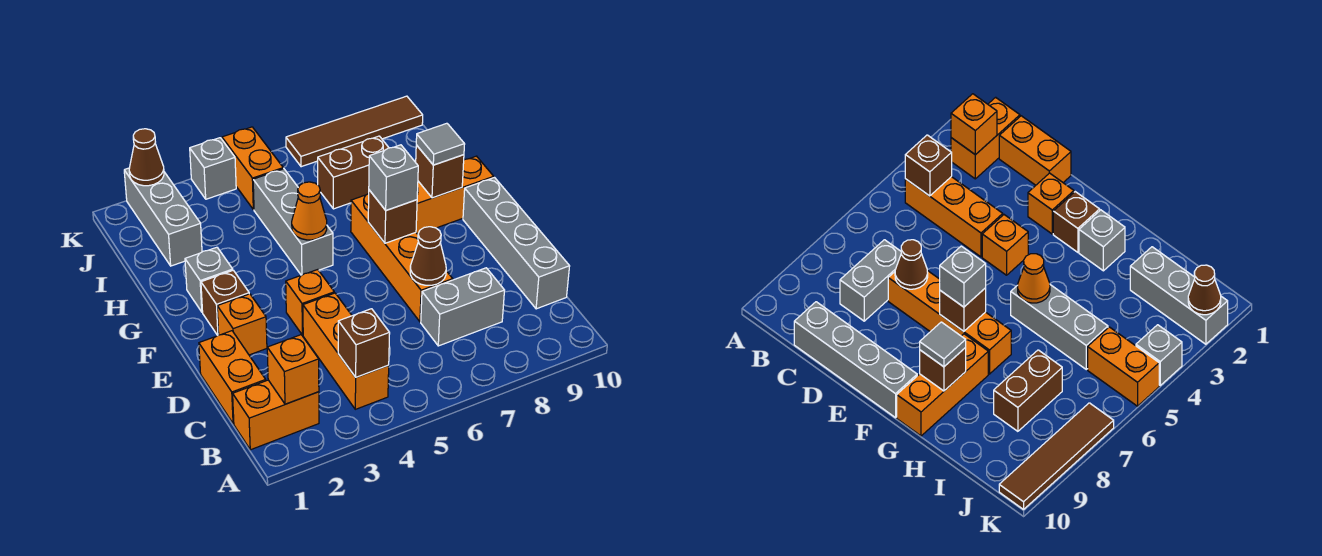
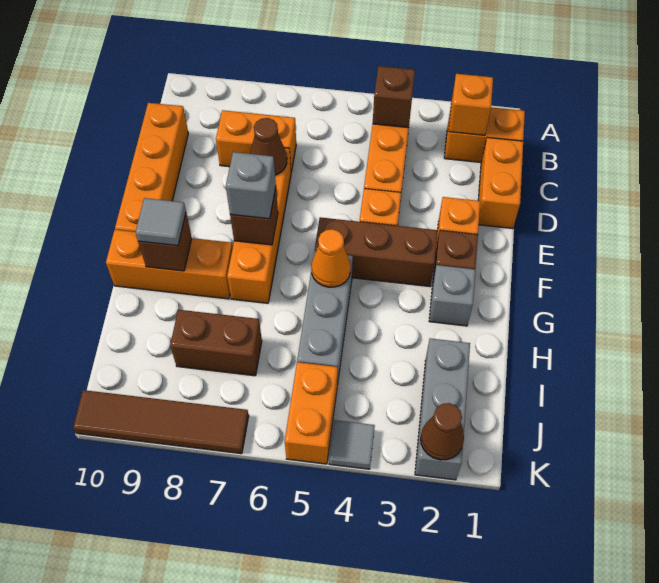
grey brick C7:C8 level 1 -> orange brick C7:C8 level 1
grey brick C10:F10 level 1 -> orange brick C10:F10 level 1
none -> brown brick F3:F5 level 1
grey brick K4 level 1 -> grey tile K4 level 1

